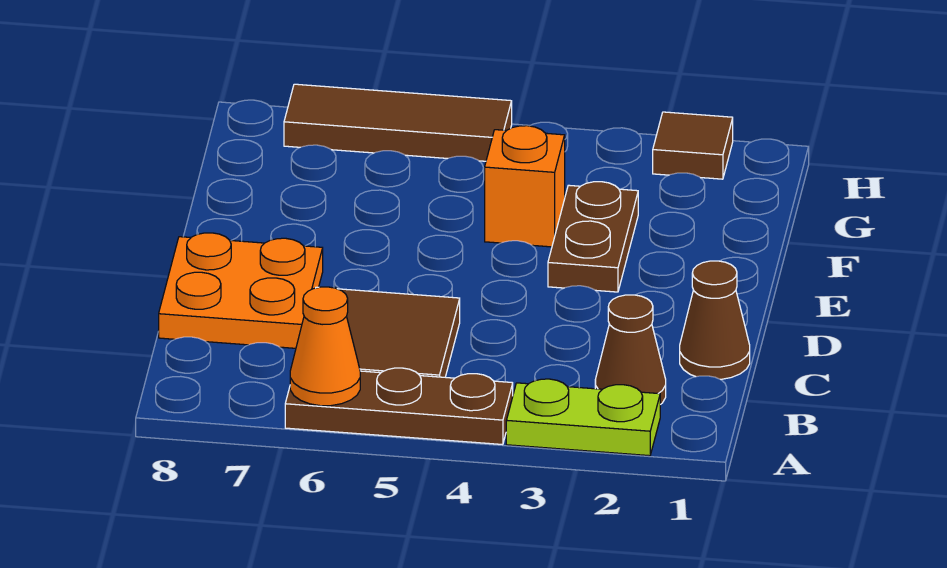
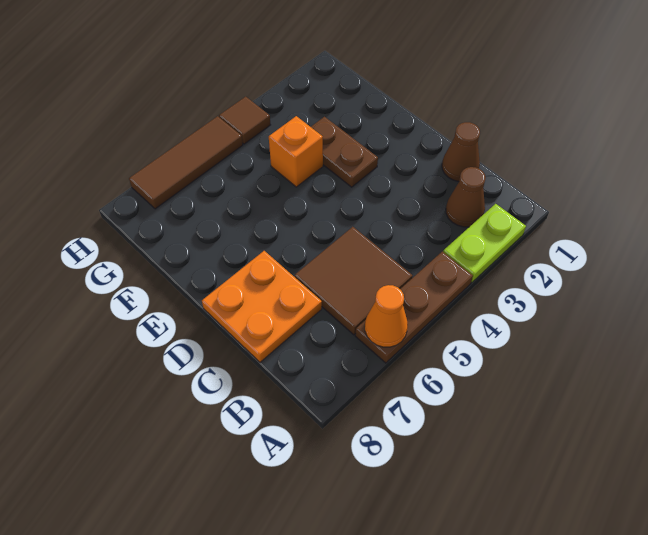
brown tile H2 level 1 -> brown tile H4 level 1

